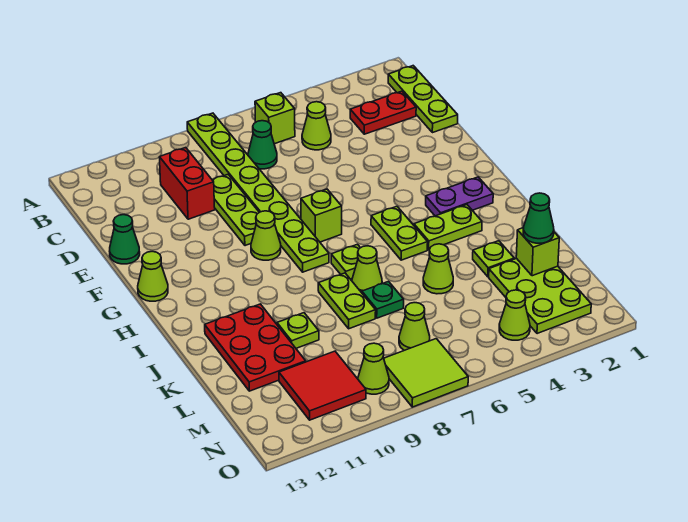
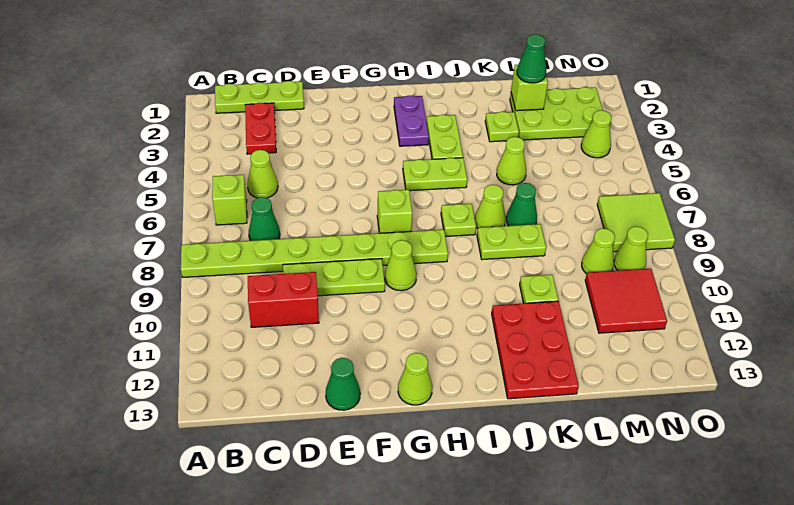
red plate J11:L12 level 1 -> red plate J11:K13 level 1
green plate K7 level 1 -> green cone K7 level 1
lime cone M7 level 1 -> lime cone M9 level 1

